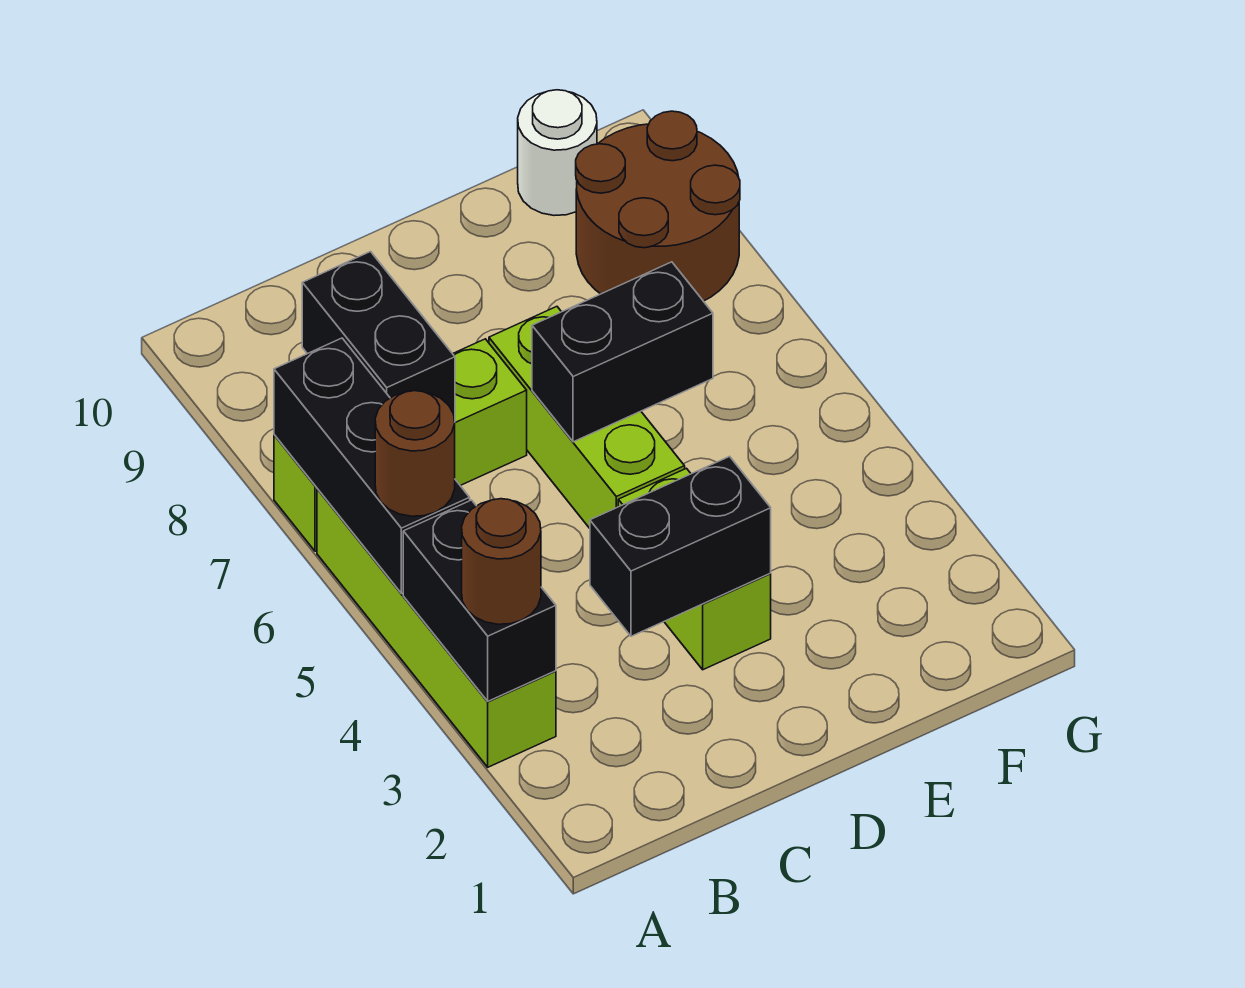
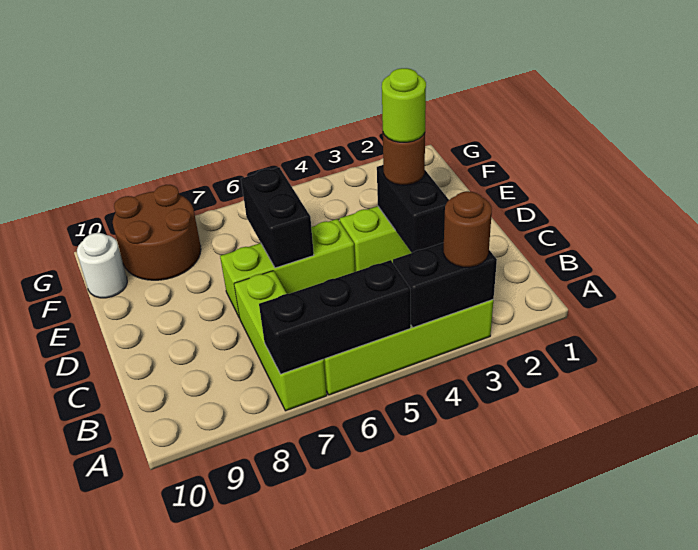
brown round brick A5 level 3 -> brown round brick D3 level 3
black brick B7:B8 level 2 -> none
none -> lime round brick D3 level 4

